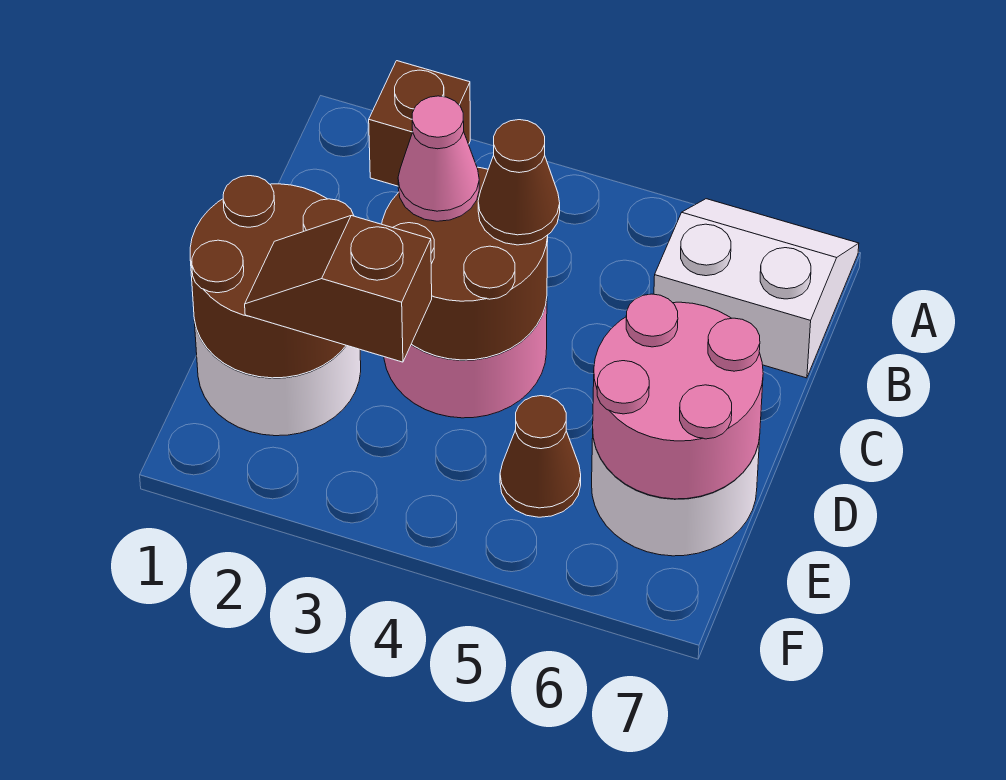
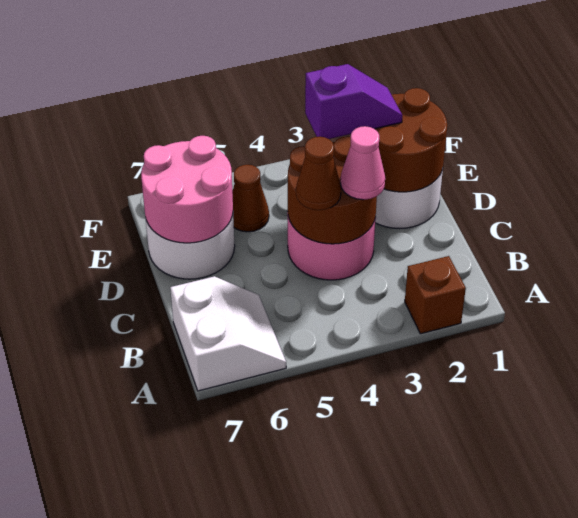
white slope A6:B7 level 1 top B -> white slope A6:B7 level 1 top 7
brown slope E2:E3 level 3 top 3 -> purple slope E2:E3 level 3 top 3

